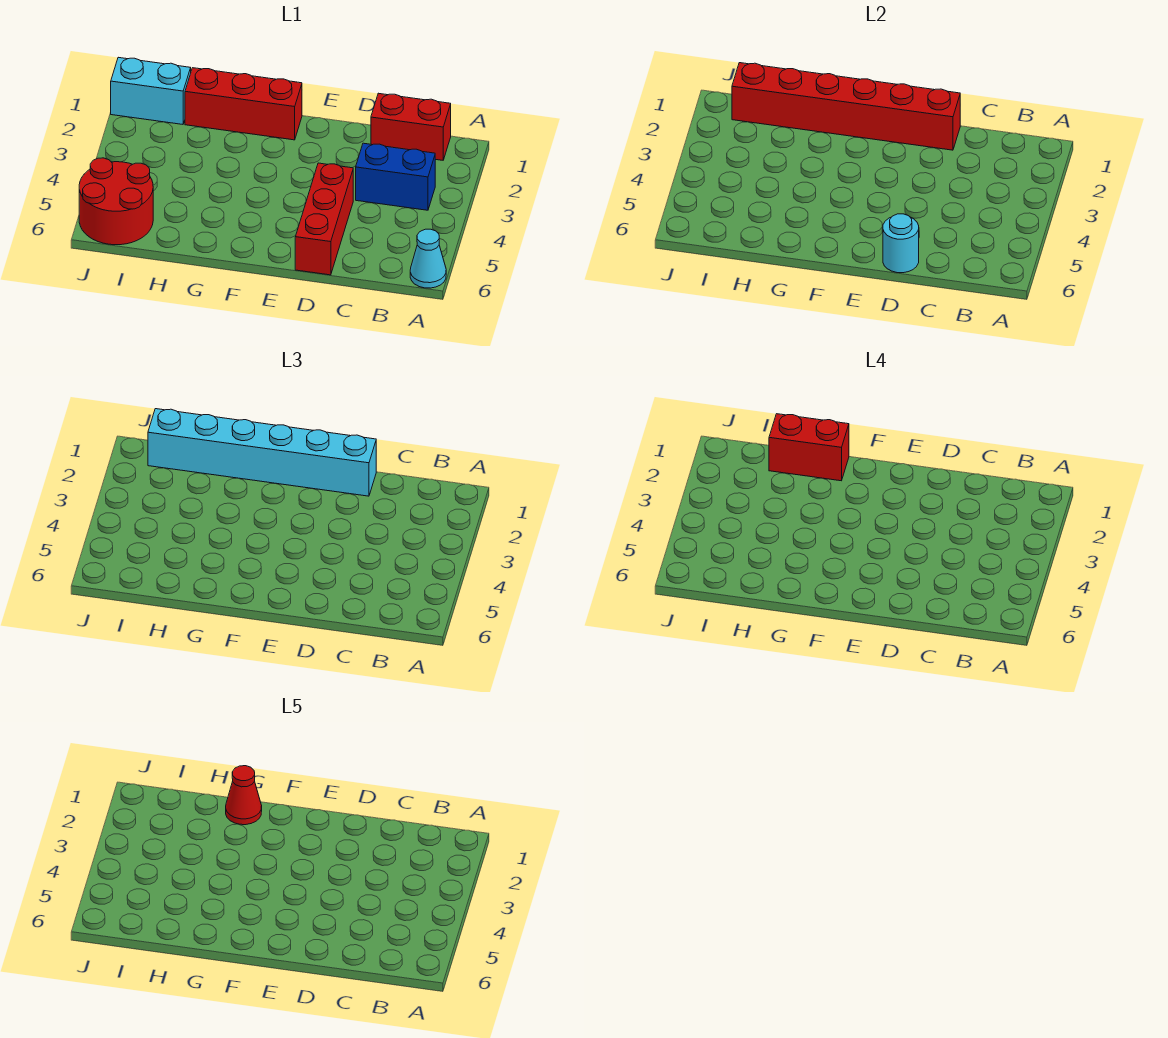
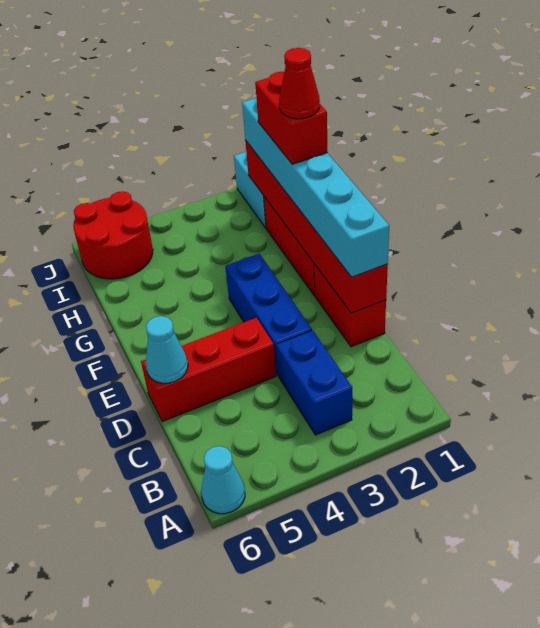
red brick B1:C1 level 1 -> red brick D1:E1 level 1
none -> blue brick D3:F3 level 1
cyan round brick D6 level 2 -> cyan cone D6 level 2

